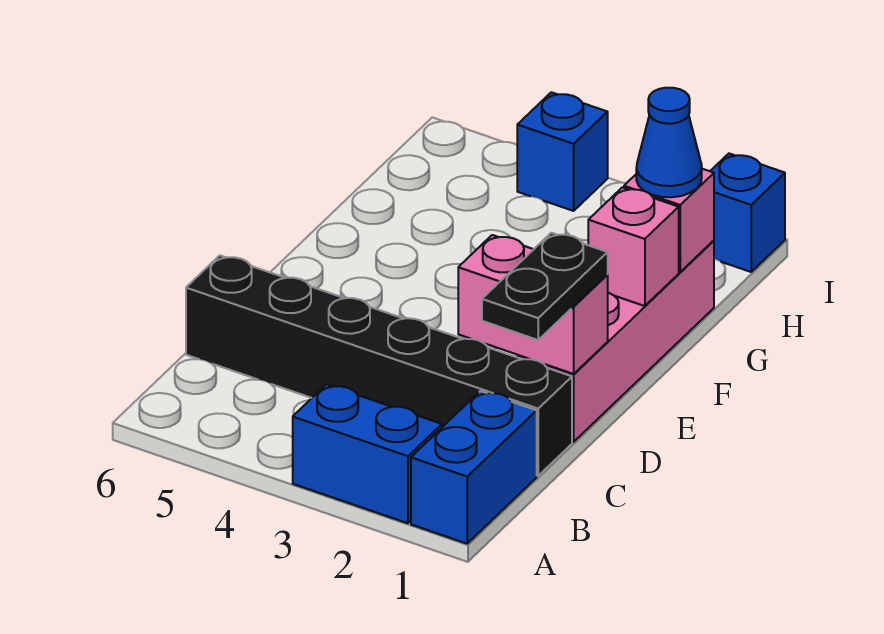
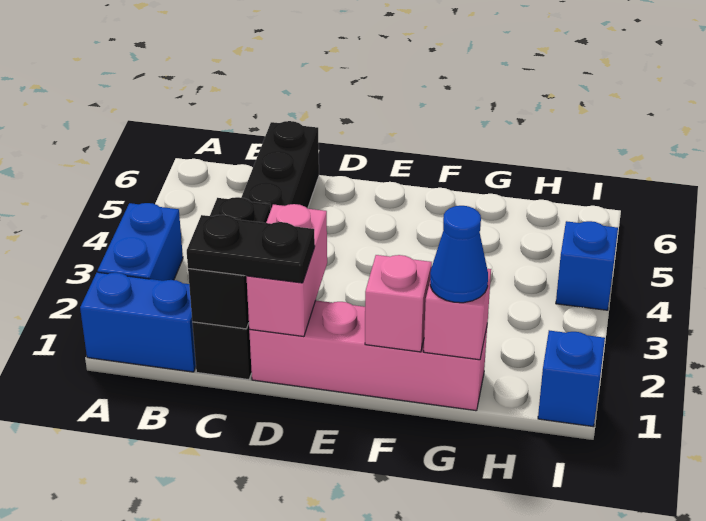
none -> black brick C1:C2 level 2

